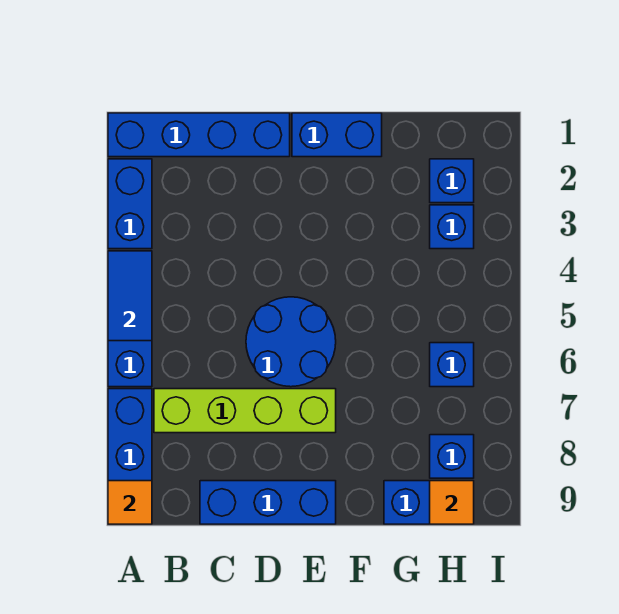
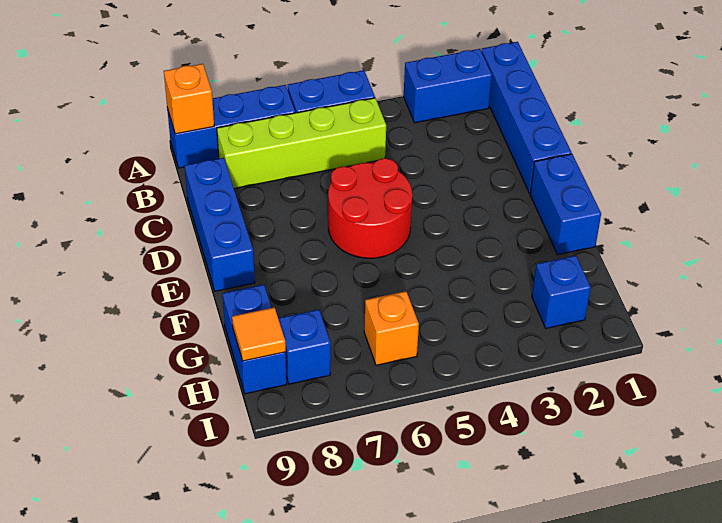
blue tile A4:A5 level 2 -> none
orange tile A9 level 2 -> orange brick A9 level 2
lime brick B7:E7 level 1 -> lime brick B5:B8 level 1
blue round brick D5:E6 level 1 -> red round brick D5:E6 level 1
blue brick H3 level 1 -> none
blue brick H6 level 1 -> orange brick H6 level 1

